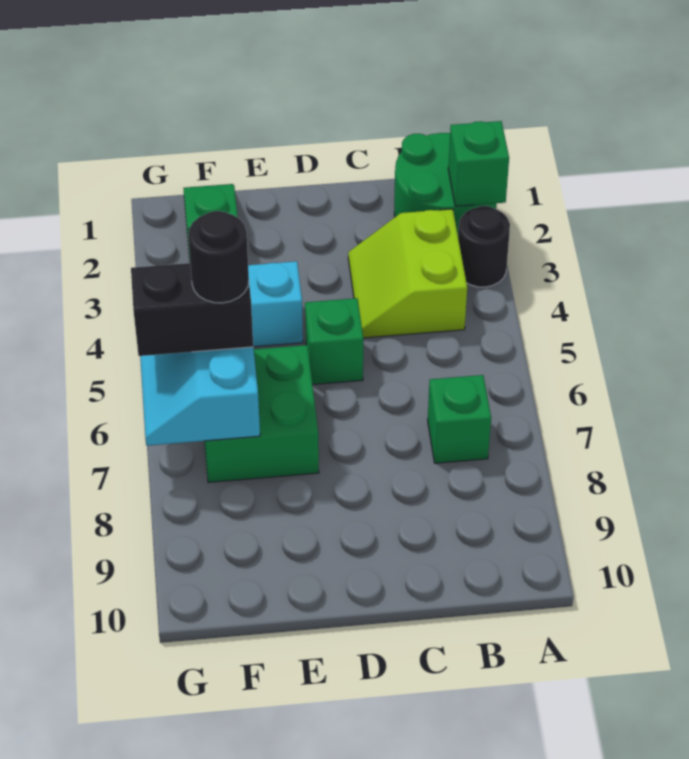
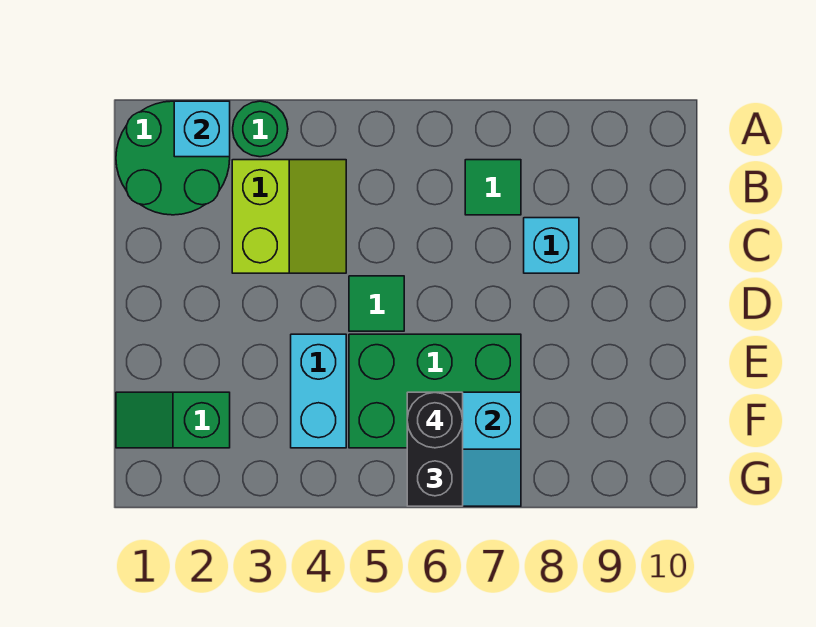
green brick A2 level 2 -> cyan brick A2 level 2
black round brick A3 level 1 -> green round brick A3 level 1
lime slope B3:C4 level 1 top B -> lime slope B3:C4 level 1 top 3
green brick B7 level 1 -> green tile B7 level 1
none -> cyan brick C8 level 1
green brick D5 level 1 -> green tile D5 level 1
green brick E6:F7 level 1 -> green brick E5:F7 level 1

